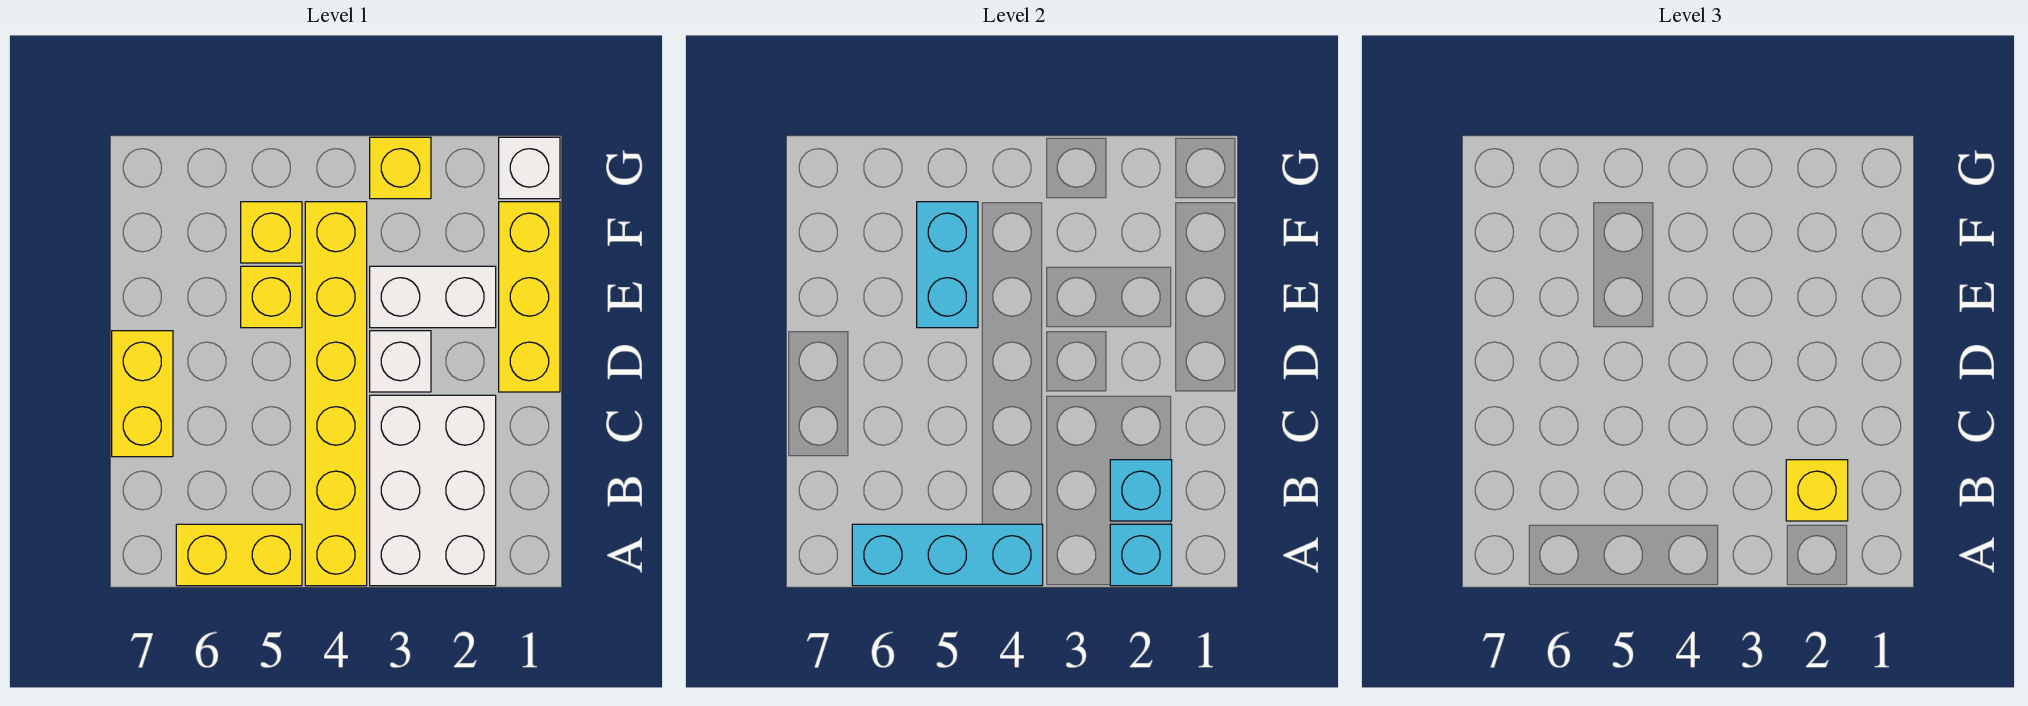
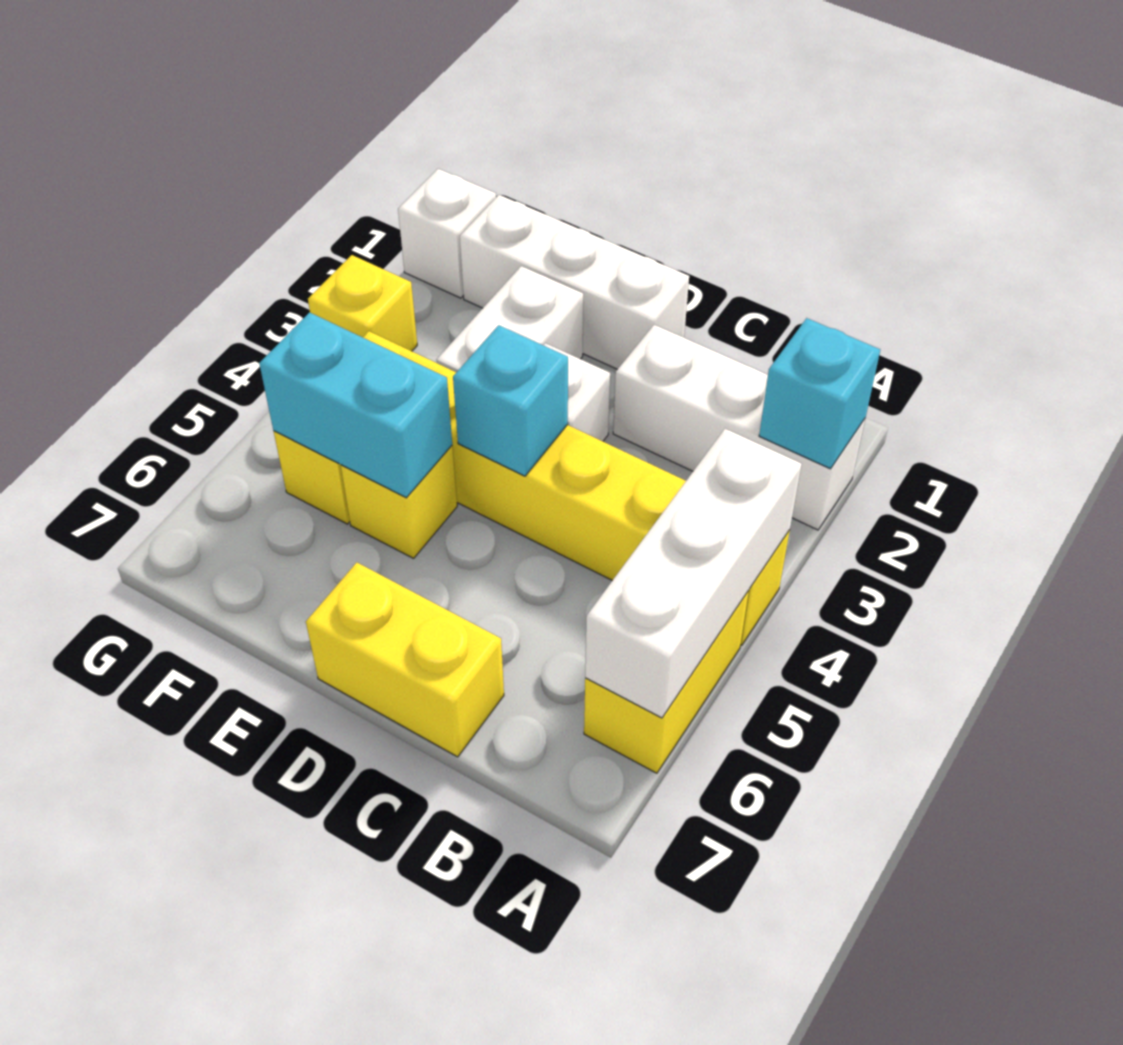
white brick A2:C3 level 1 -> white brick A2:C2 level 1
cyan brick A4:A6 level 2 -> white brick A4:A6 level 2
cyan brick B2 level 2 -> cyan brick D4 level 2
yellow brick B2 level 3 -> none
yellow brick D1:F1 level 1 -> white brick D1:F1 level 1

